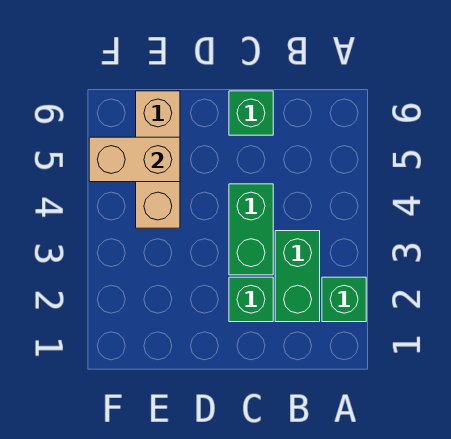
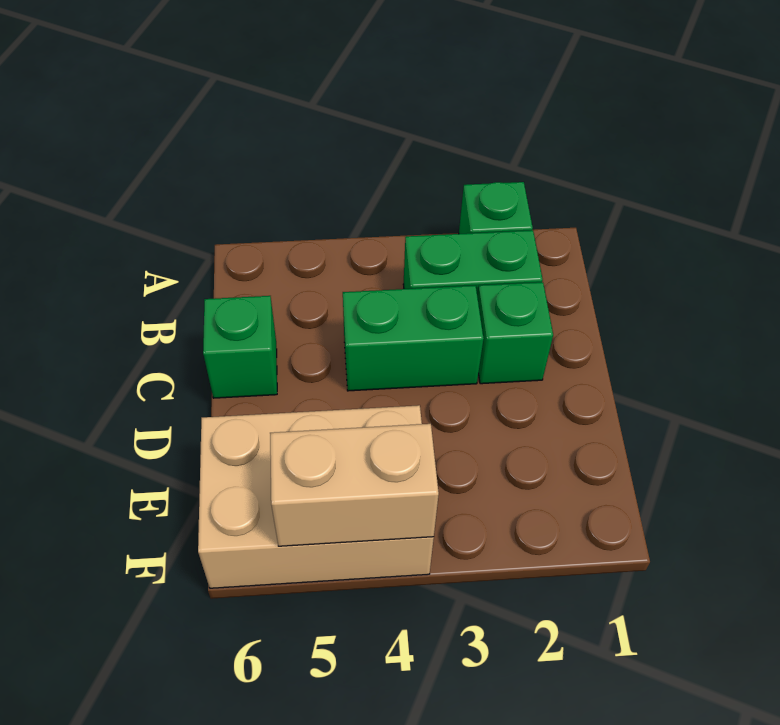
tan brick E4:E6 level 1 -> tan brick E4:F6 level 1
tan brick E5:F5 level 2 -> tan brick F4:F5 level 2

